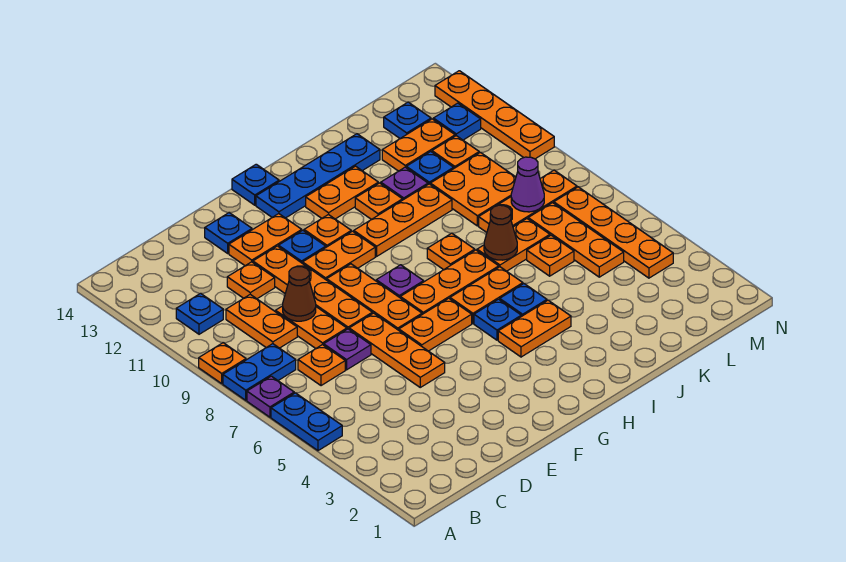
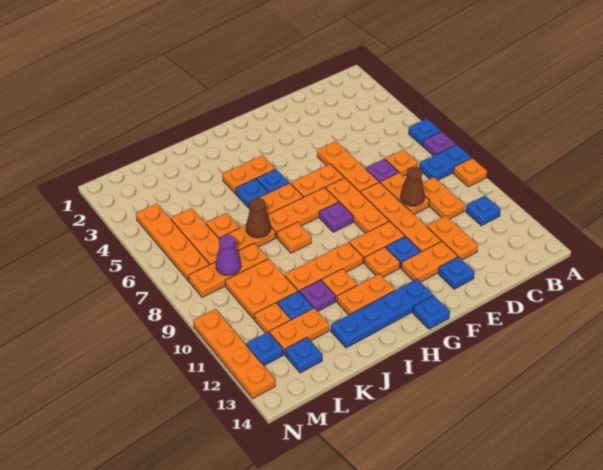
blue plate A5:A6 level 1 -> blue plate A6 level 1
orange plate D11 level 1 -> orange plate D11:D12 level 1

